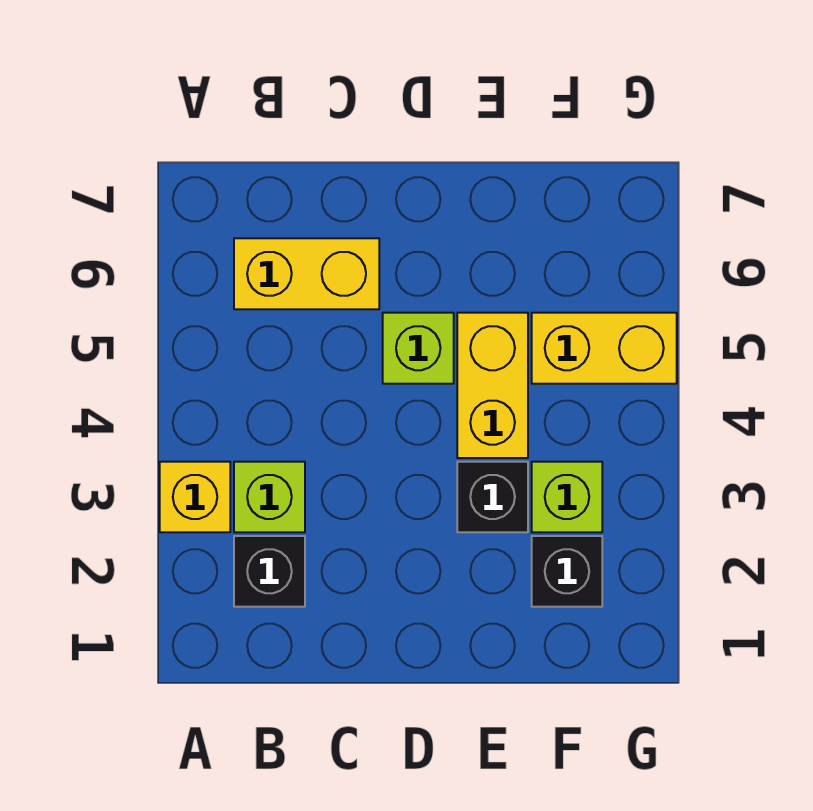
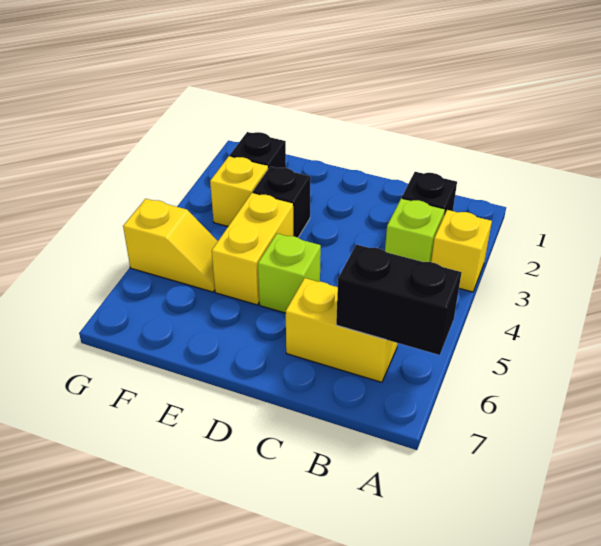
none -> black brick A6:B6 level 2
lime brick F3 level 1 -> yellow brick F3 level 1
yellow brick F5:G5 level 1 -> yellow slope F5:G5 level 1 top G

